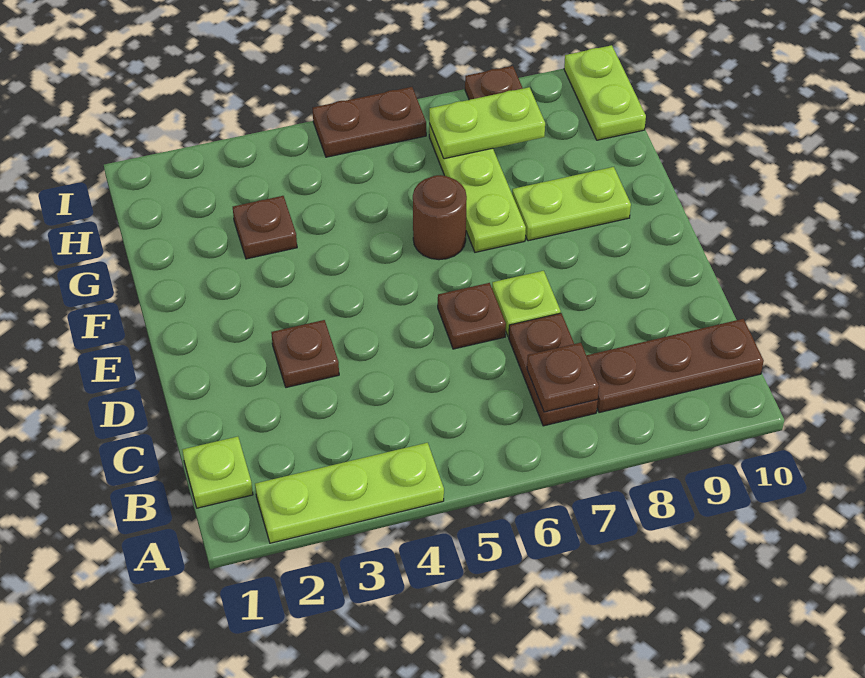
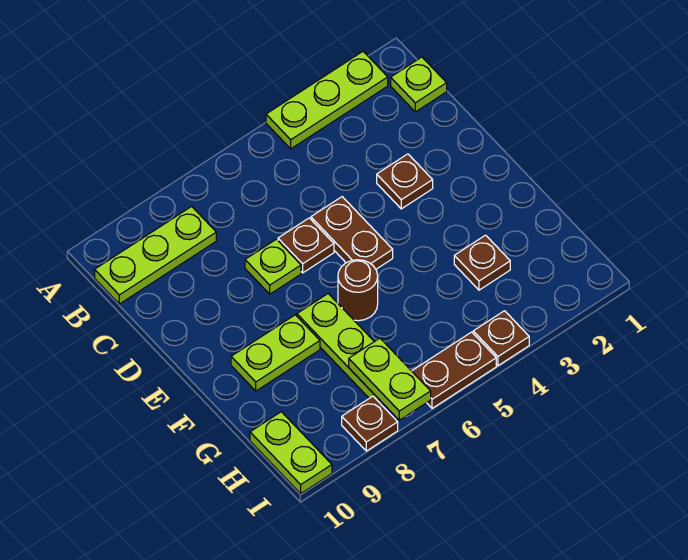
brown plate B7:C7 level 1 -> brown plate D5:E5 level 1
brown plate B7 level 2 -> brown plate I4 level 1
brown plate B8:B10 level 1 -> lime plate B8:B10 level 1
lime plate H7:H8 level 2 -> lime plate H7:I7 level 2

